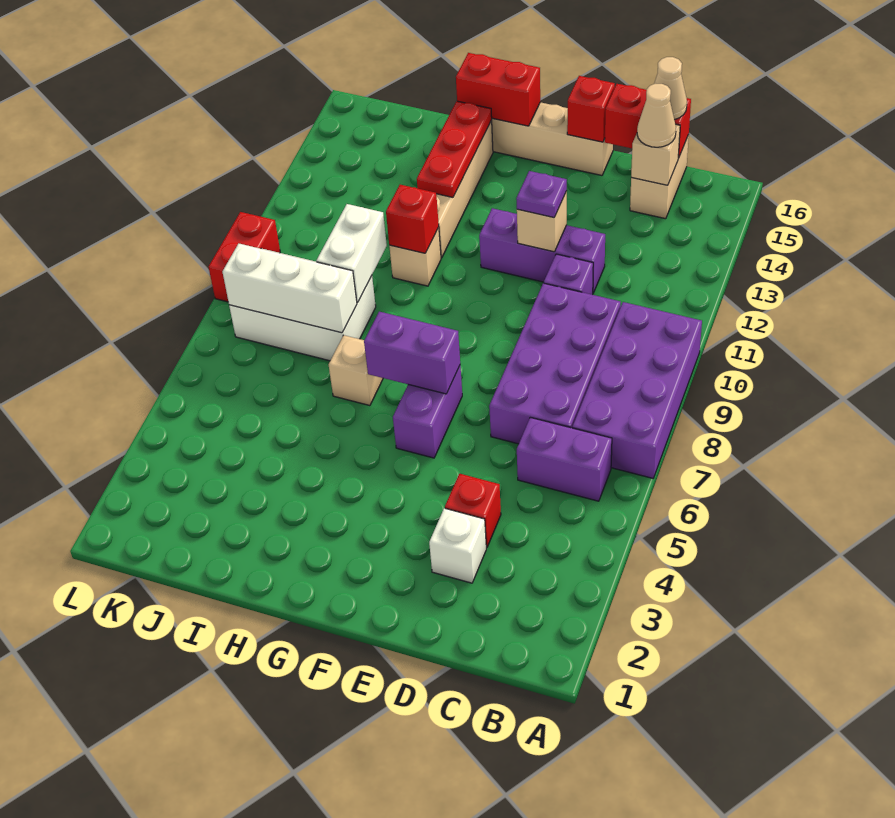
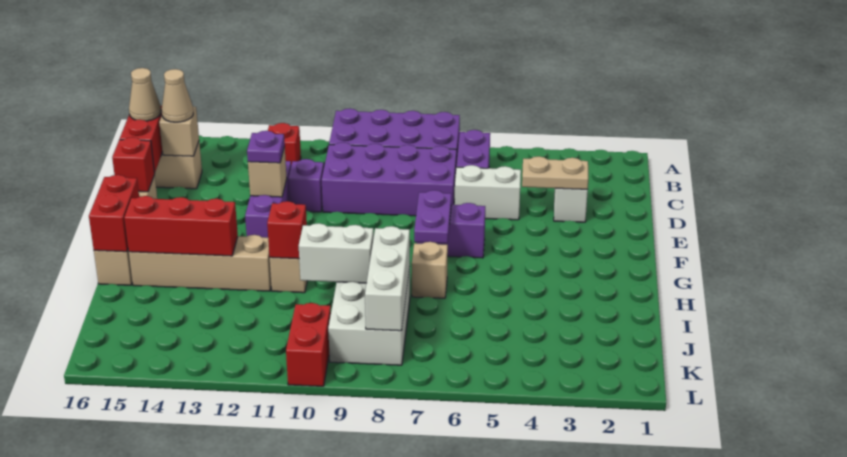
none -> tan plate D3:D4 level 2
red brick D4 level 1 -> red brick B12 level 1
none -> white brick D5:D6 level 1
purple brick F7:G7 level 2 -> purple plate F7:G7 level 2
red plate H13:H15 level 2 -> red brick H13:H15 level 2
red brick L9:L10 level 1 -> red brick K10:L10 level 1

